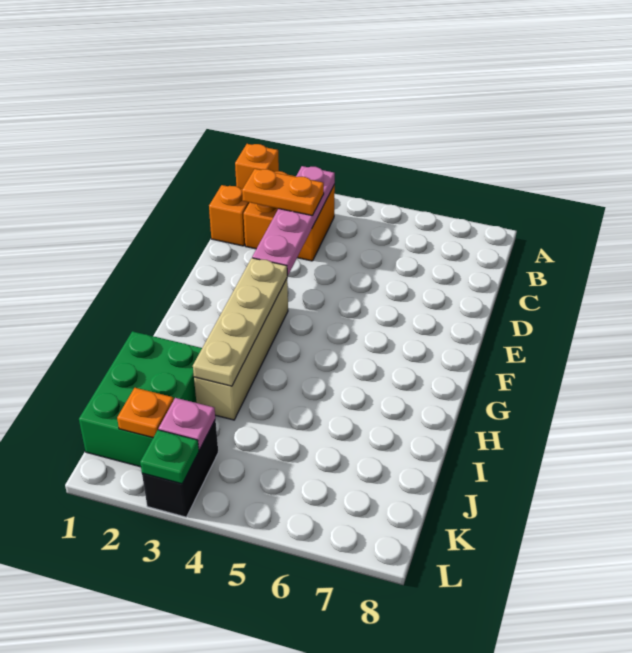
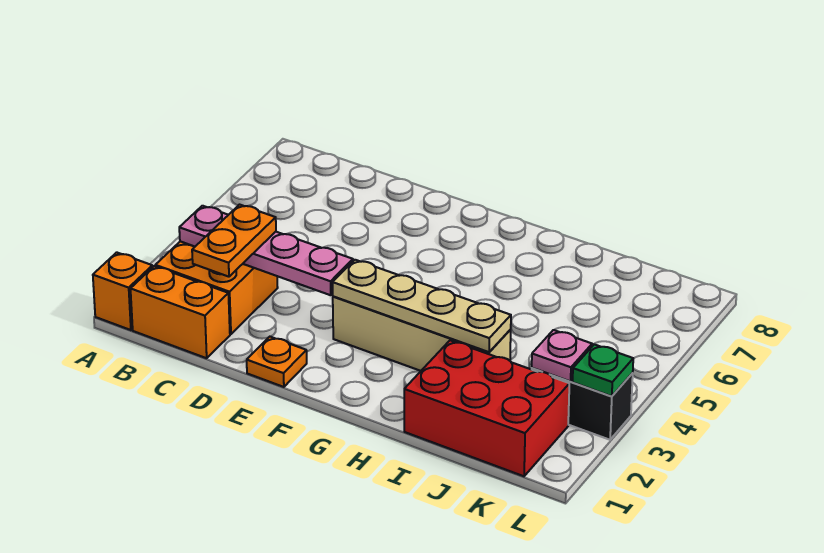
orange brick C1 level 1 -> orange brick B1:C1 level 1
green brick I1:K2 level 1 -> red brick I1:K2 level 1
orange plate K2 level 2 -> orange plate E1 level 1

